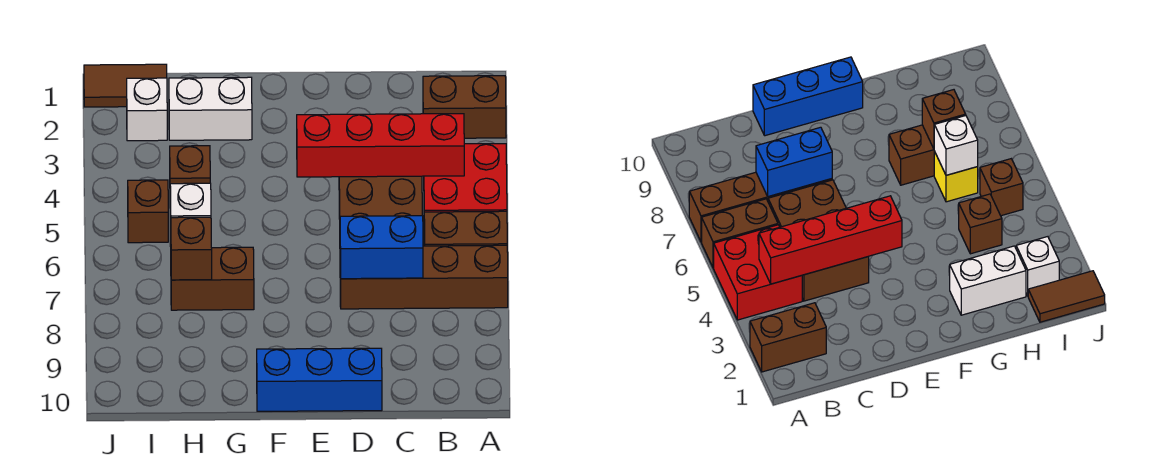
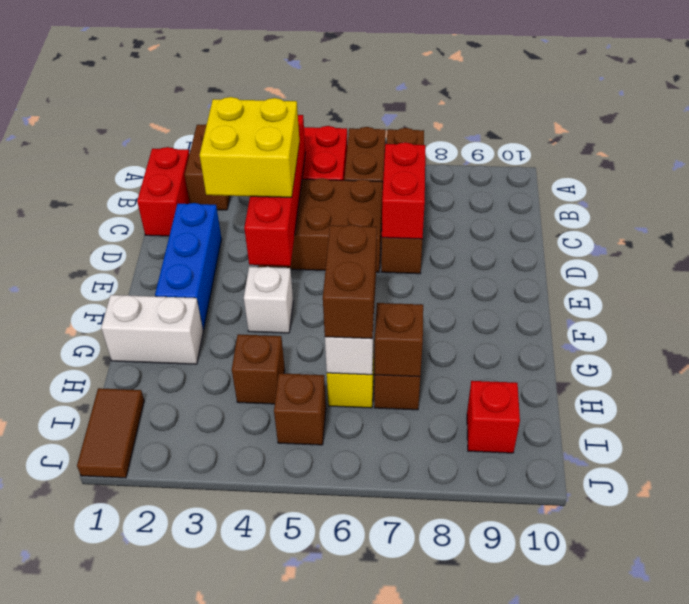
none -> red brick B1:C1 level 1
none -> yellow brick C3:D4 level 3
blue brick C7:D7 level 2 -> red brick C7:D7 level 2
blue brick D10:F10 level 1 -> blue brick D2:F2 level 1
white brick G2:H2 level 1 -> white brick G1:G2 level 1
none -> brown brick G6:H6 level 3
white brick I2 level 1 -> white brick F4 level 1
none -> red brick I9 level 1

